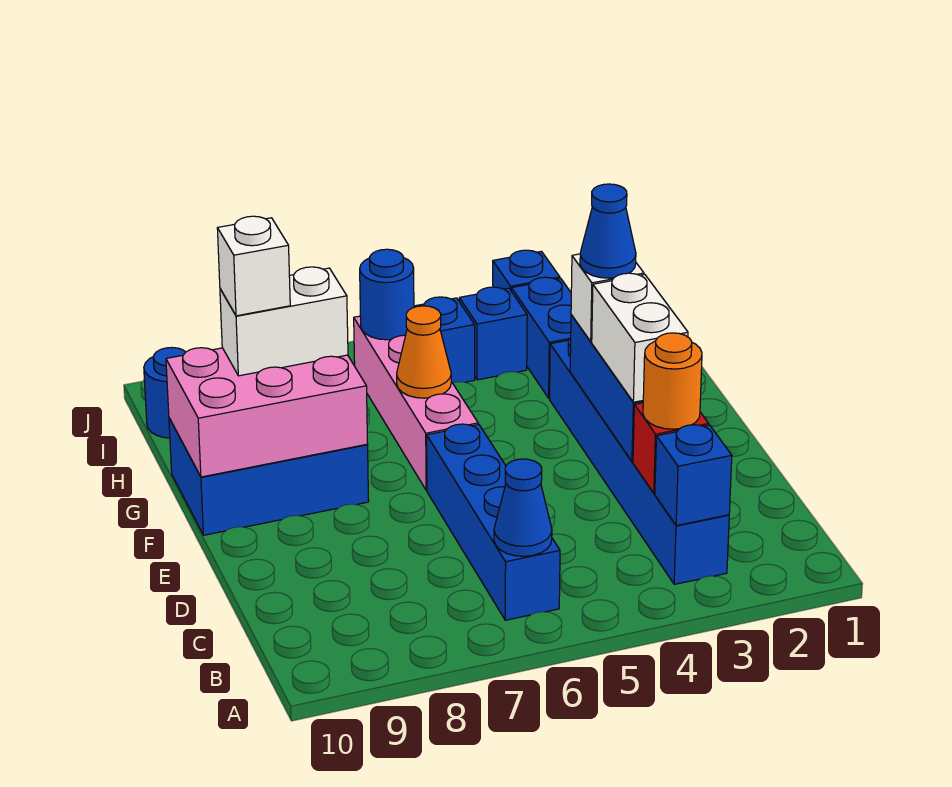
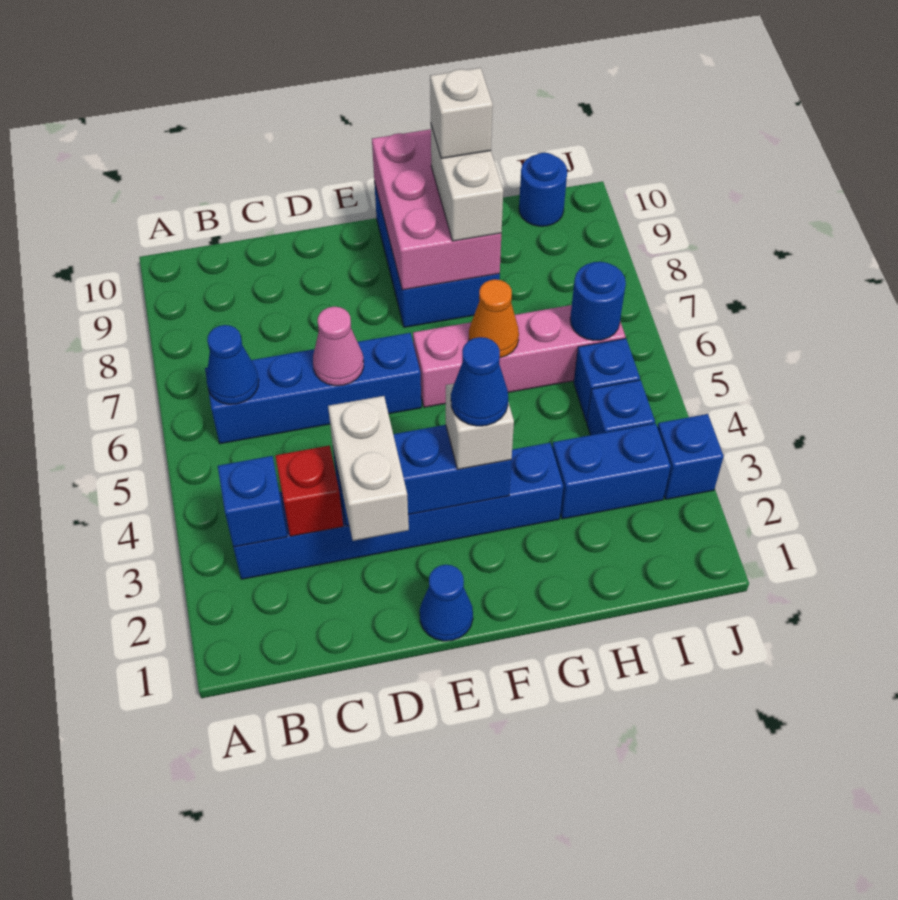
orange round brick C3 level 3 -> none
white brick D3:E3 level 3 -> white brick D2:D3 level 3
none -> pink cone D6 level 2
none -> blue cone E1 level 1

